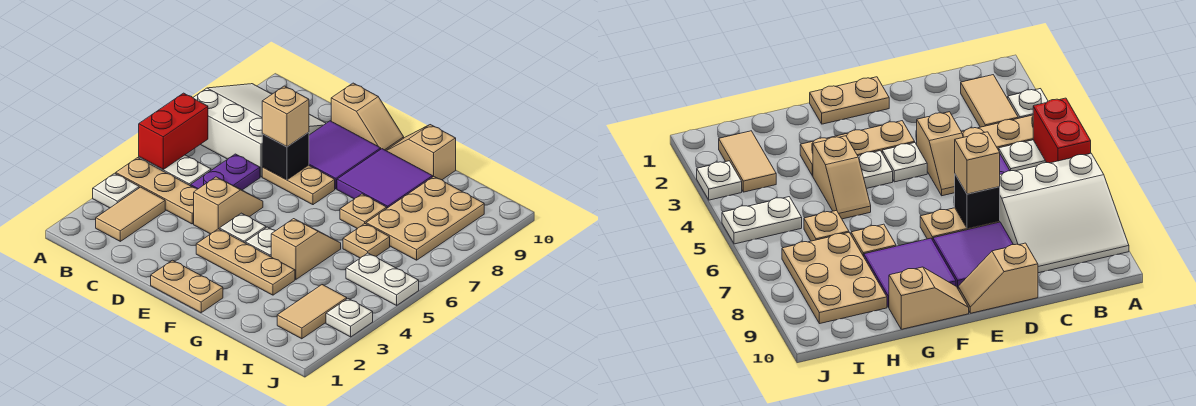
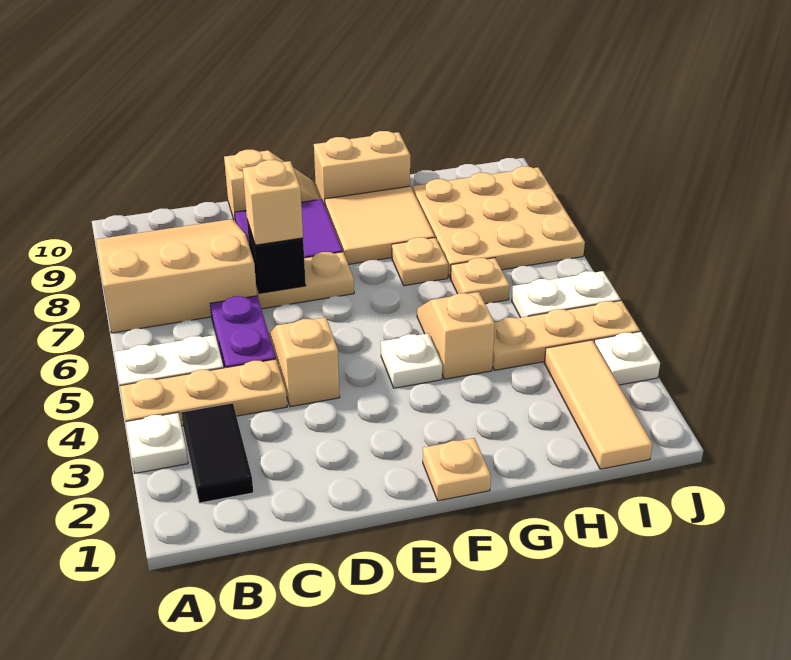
red brick A5:A6 level 2 -> none
white slope A7:C9 level 1 top 7 -> tan slope A7:C9 level 1 top 7
tan tile B2:B3 level 1 -> black tile B2:B3 level 1
tan plate E1:F1 level 1 -> tan plate F1 level 1
tan plate E3:G3 level 1 -> tan plate H4:J4 level 1
white plate E4 level 1 -> none
purple tile F8:G9 level 1 -> tan tile F8:G9 level 1
tan slope F10:G10 level 1 top G -> tan brick F10:G10 level 1
tan plate H7:I9 level 1 -> tan plate H7:J9 level 1
tan tile I2:I3 level 1 -> tan tile I1:I3 level 1

